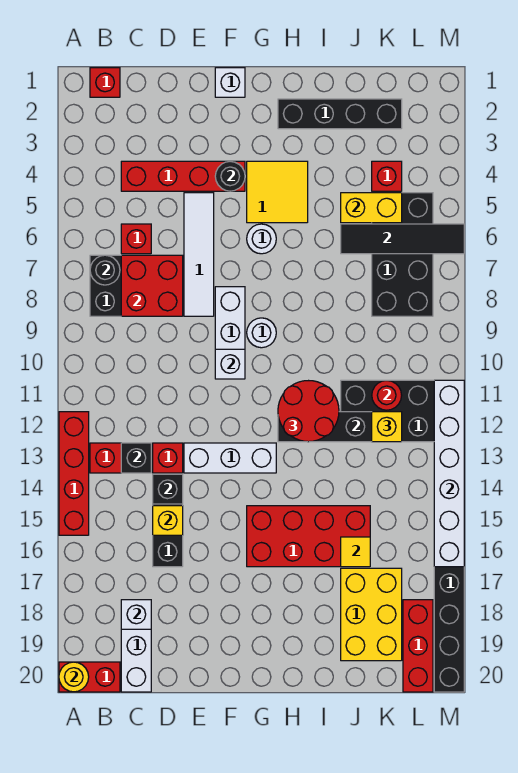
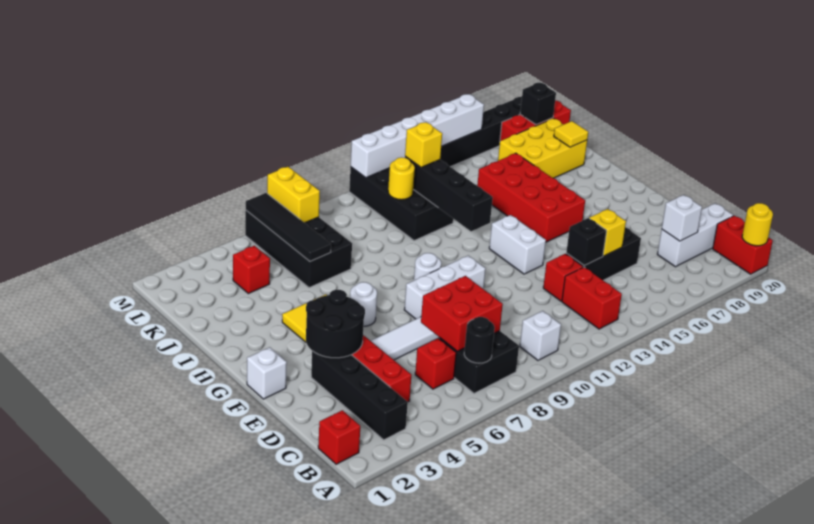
red brick A12:A15 level 1 -> none
black brick C13 level 2 -> black brick L19 level 2
white brick E13:G13 level 1 -> white brick F13:G13 level 1
black round brick F4 level 2 -> black round brick E3:F4 level 2
white brick F10 level 2 -> white brick B10 level 1
black brick H2:K2 level 1 -> black brick B3:E3 level 1
red round brick H11:I12 level 3 -> none
yellow brick J5:K5 level 2 -> yellow brick L7:M7 level 2
yellow tile J16 level 2 -> yellow tile J19 level 2
black brick K5:L8 level 1 -> black brick J6:M7 level 1
red round brick K11 level 2 -> yellow round brick K11 level 2

